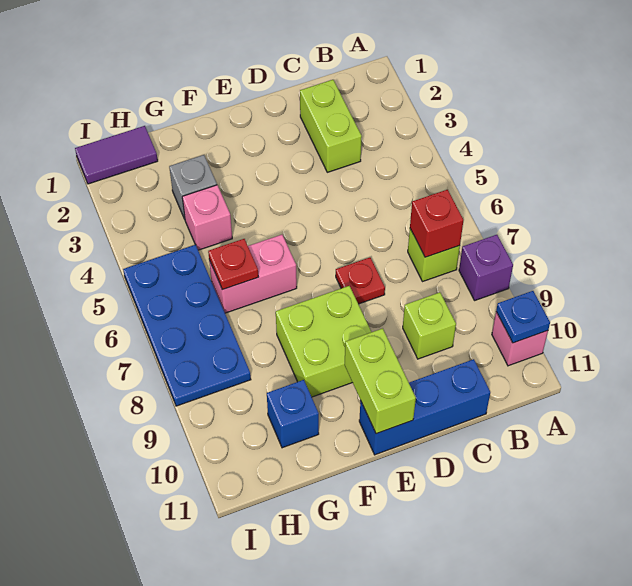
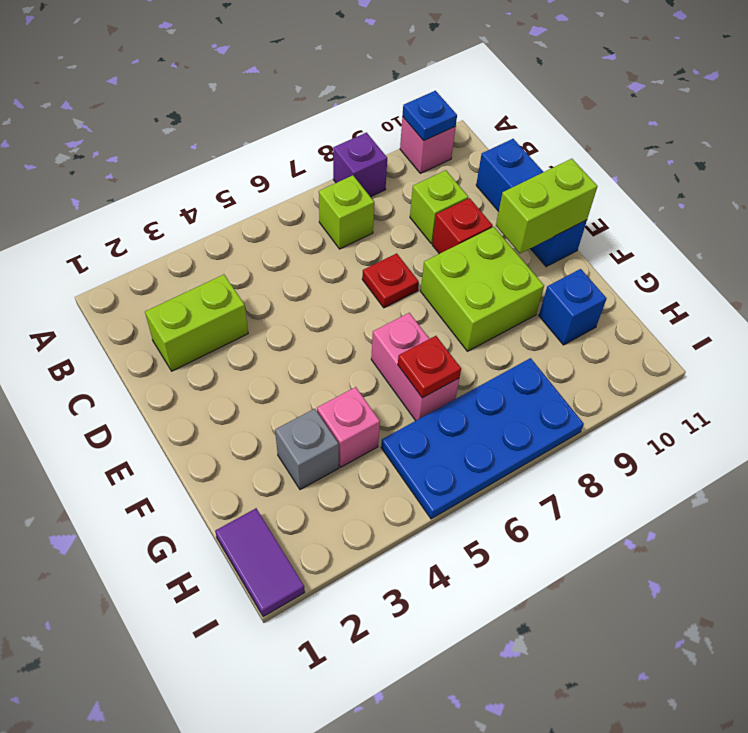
red brick B7 level 2 -> red brick D9 level 1

